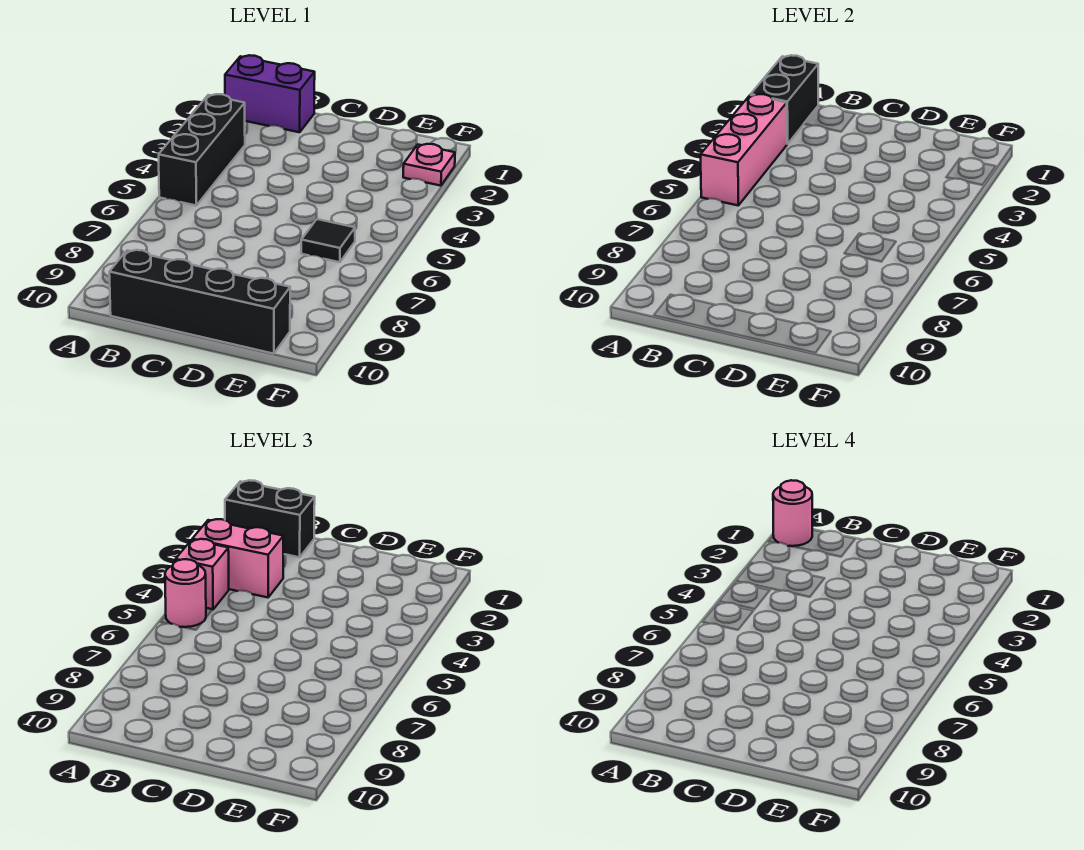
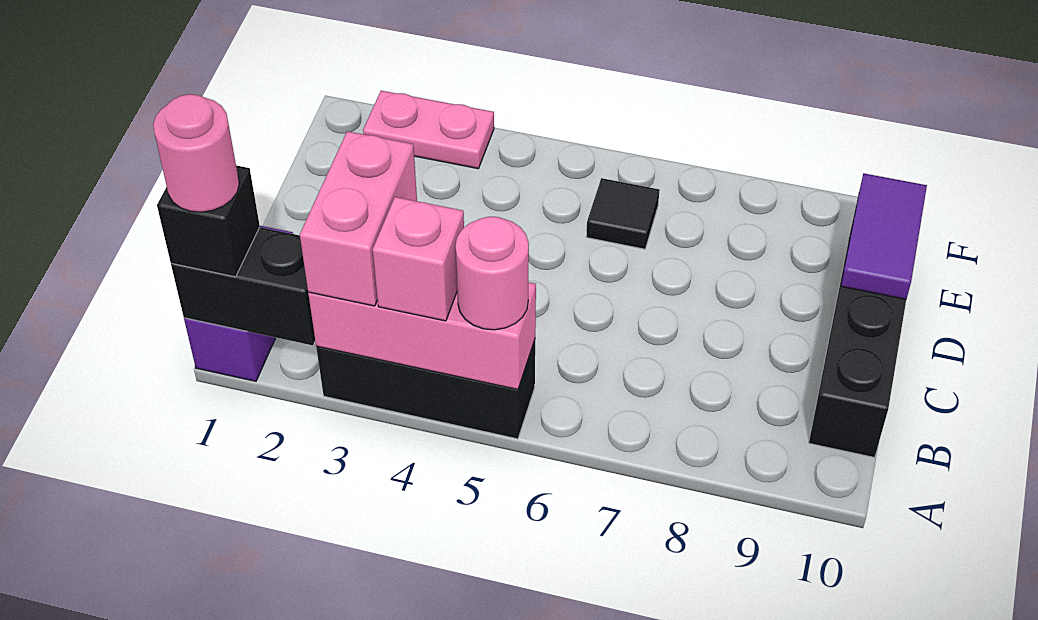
black brick A1:B1 level 3 -> black brick A1 level 3
none -> purple tile D10:E10 level 2
pink plate F2 level 1 -> pink plate F2:F3 level 1

